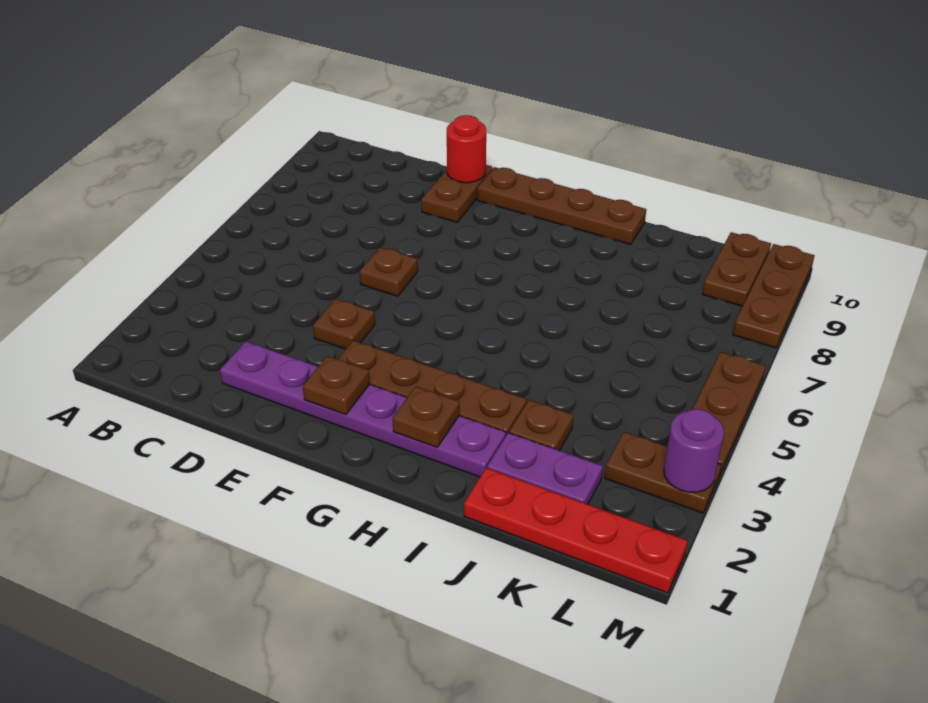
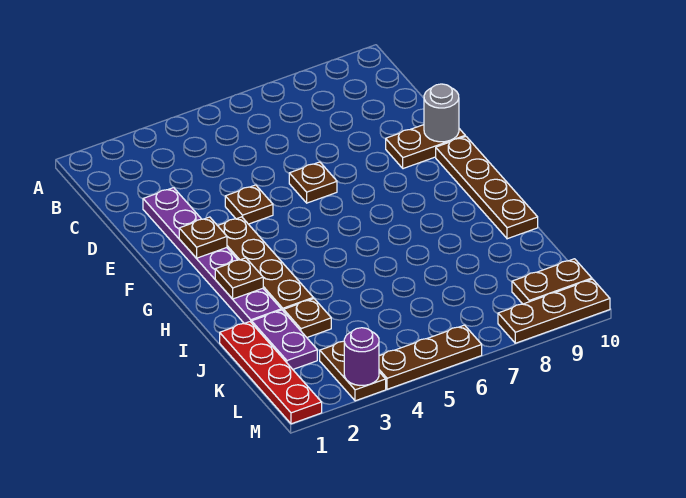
red round brick E10 level 2 -> grey round brick E10 level 2

